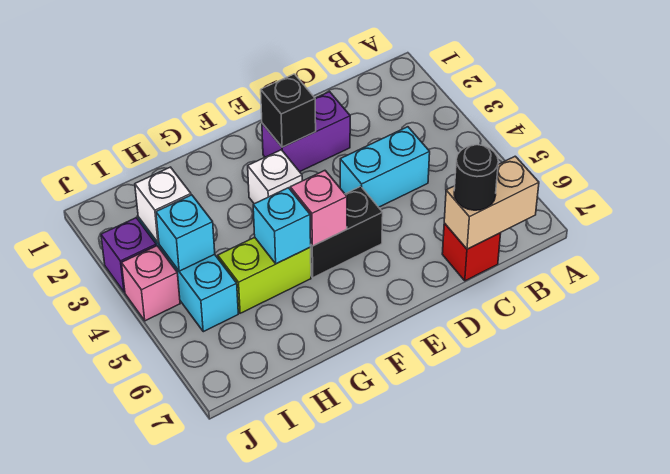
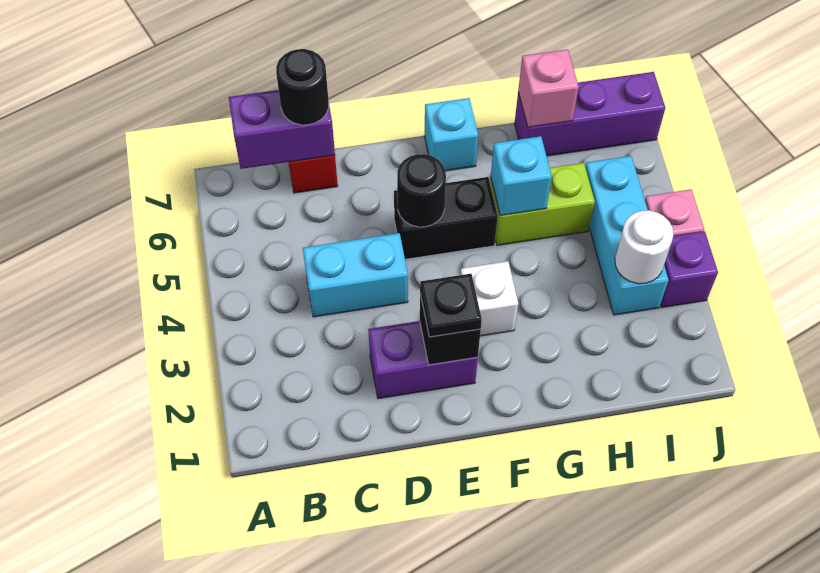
tan brick B7:C7 level 2 -> purple brick B7:C7 level 2
none -> black plate E2 level 3
none -> black round brick E5 level 2
pink brick F5 level 2 -> pink brick H7 level 2
none -> purple brick H7:J7 level 1
white brick I3 level 2 -> white round brick I3 level 2
cyan brick I4 level 2 -> cyan brick F7 level 1

